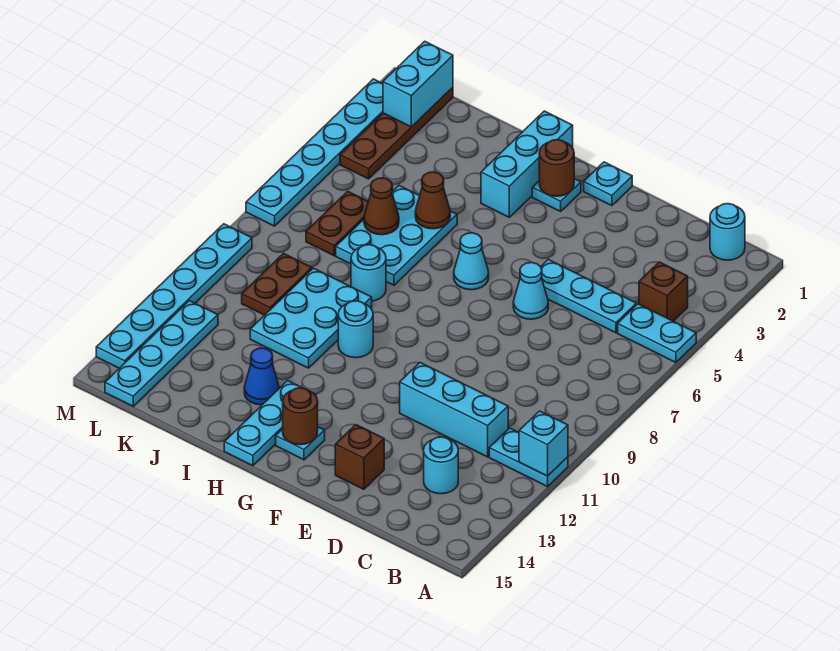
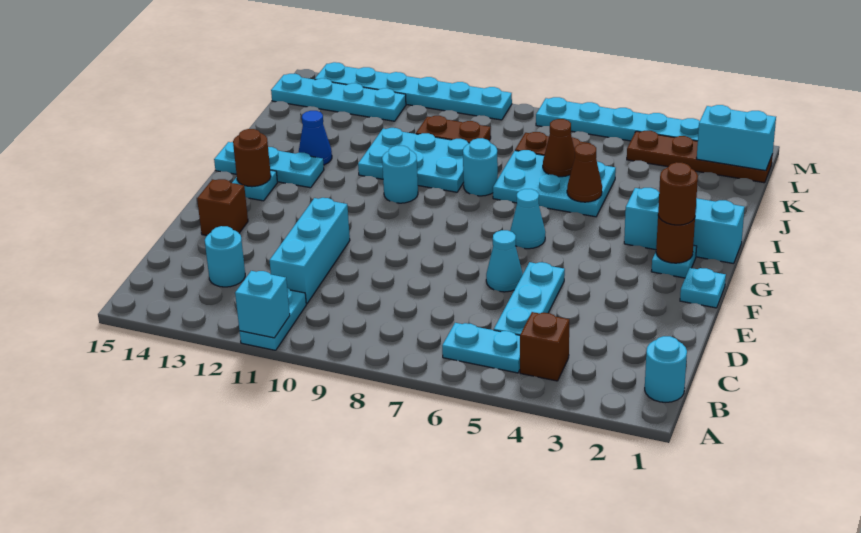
cyan plate A5:B5 level 1 -> cyan plate B5:B6 level 1
none -> brown round brick G2 level 3

